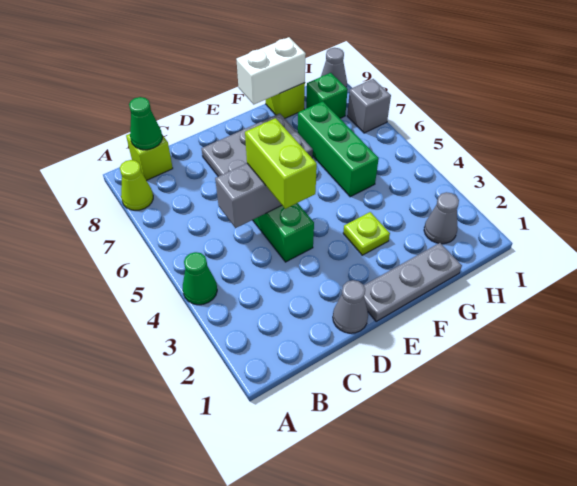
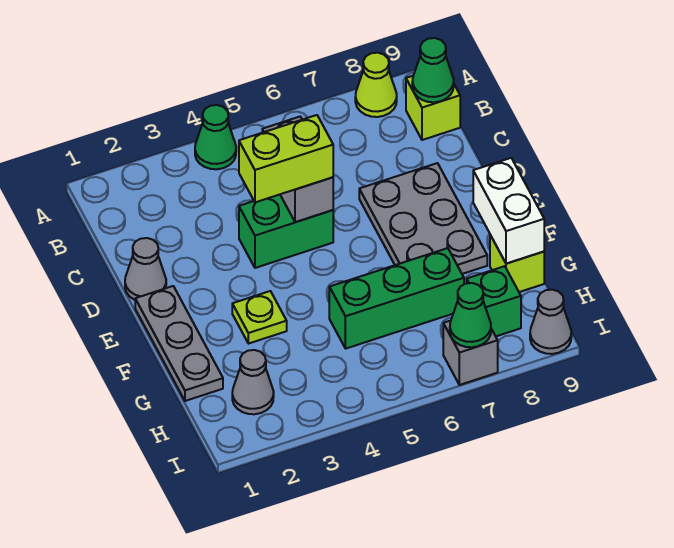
none -> green cone I7 level 2

